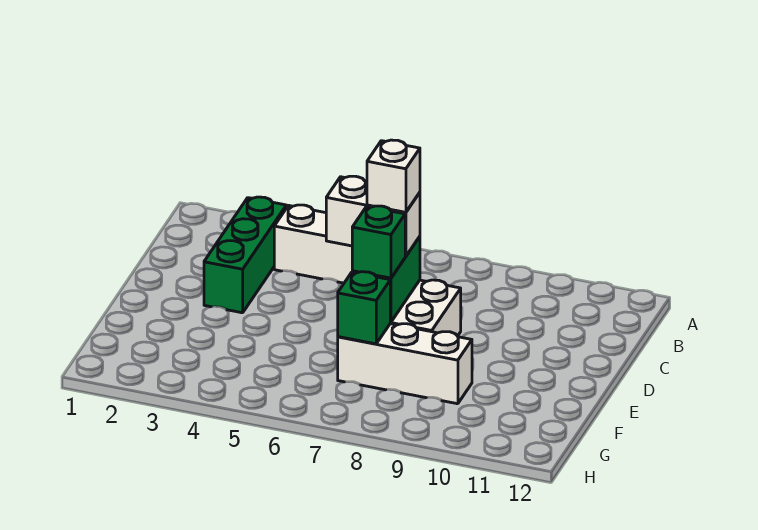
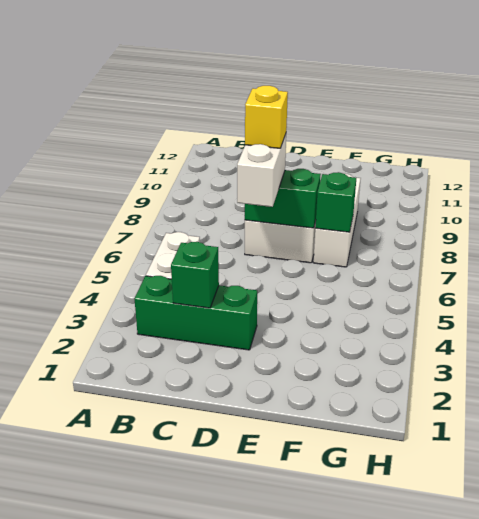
white brick D7 level 4 -> yellow brick D7 level 4
green brick E7 level 3 -> green brick C3 level 2

